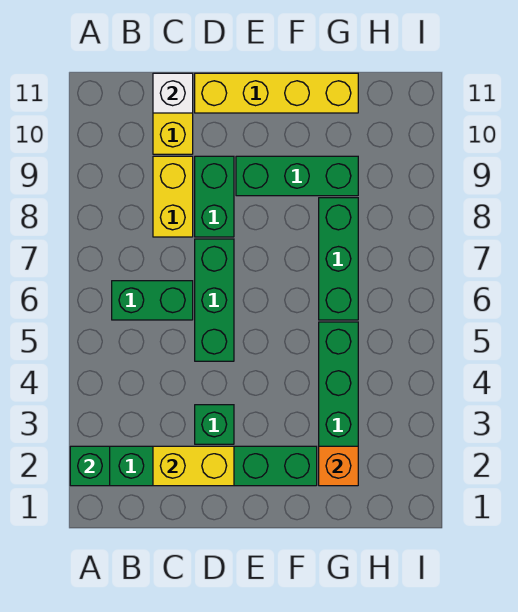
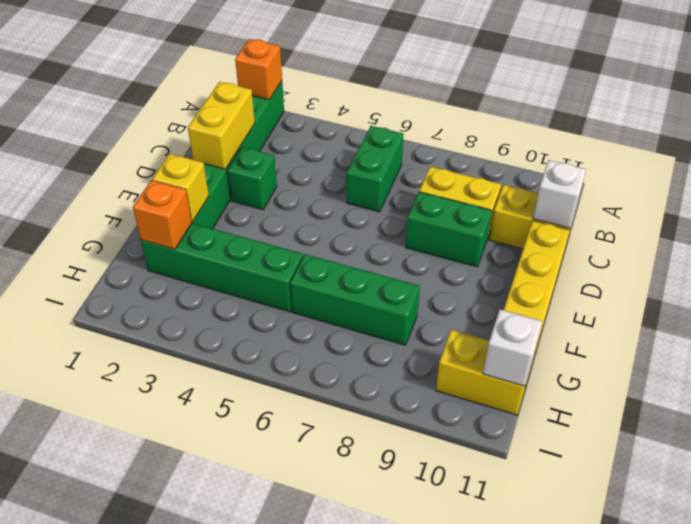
green brick A2 level 2 -> orange brick A2 level 2
green brick D5:D7 level 1 -> none
green brick E9:G9 level 1 -> none
none -> yellow brick F2 level 2
none -> yellow brick H10:H11 level 1
none -> white brick H11 level 2

